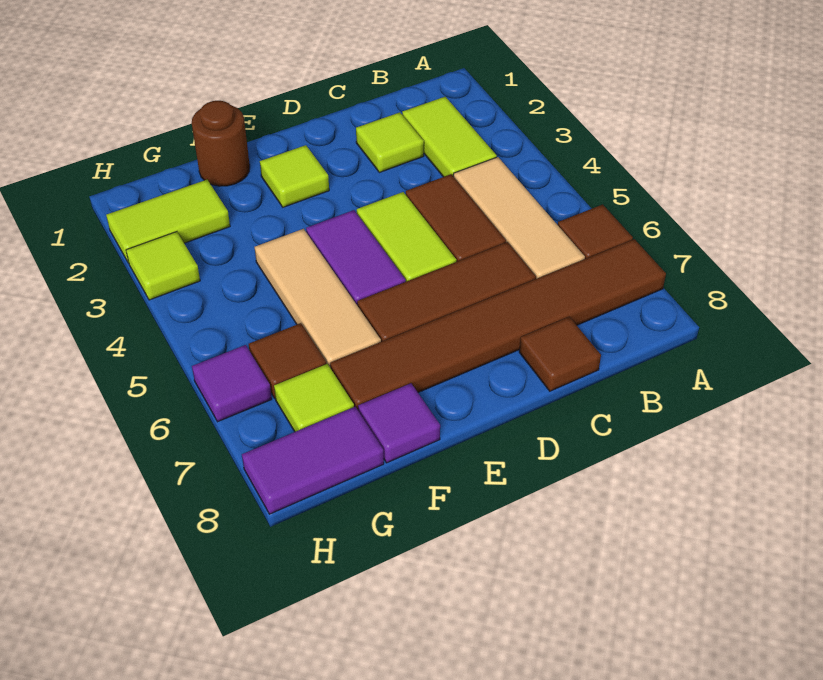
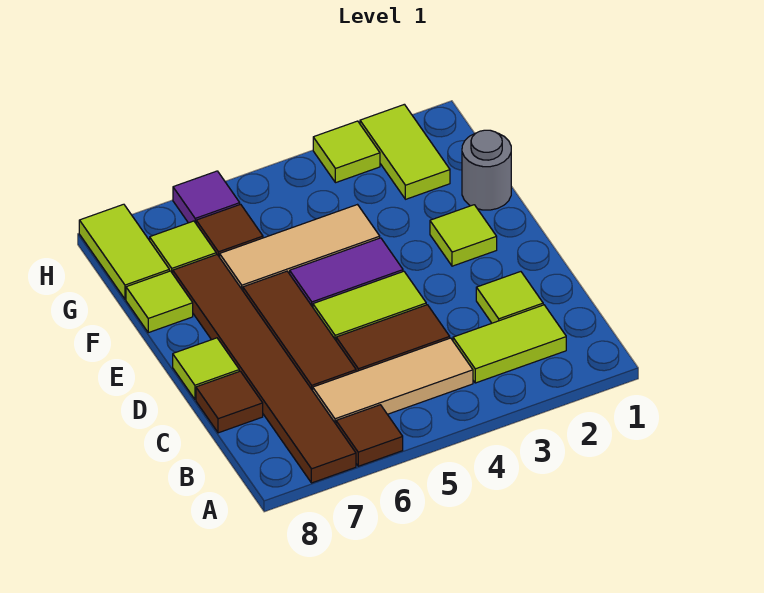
none -> lime tile D8 level 1
brown round brick F1 level 1 -> grey round brick F1 level 1
purple tile F8 level 1 -> lime tile F8 level 1
purple tile G8:H8 level 1 -> lime tile G8:H8 level 1

